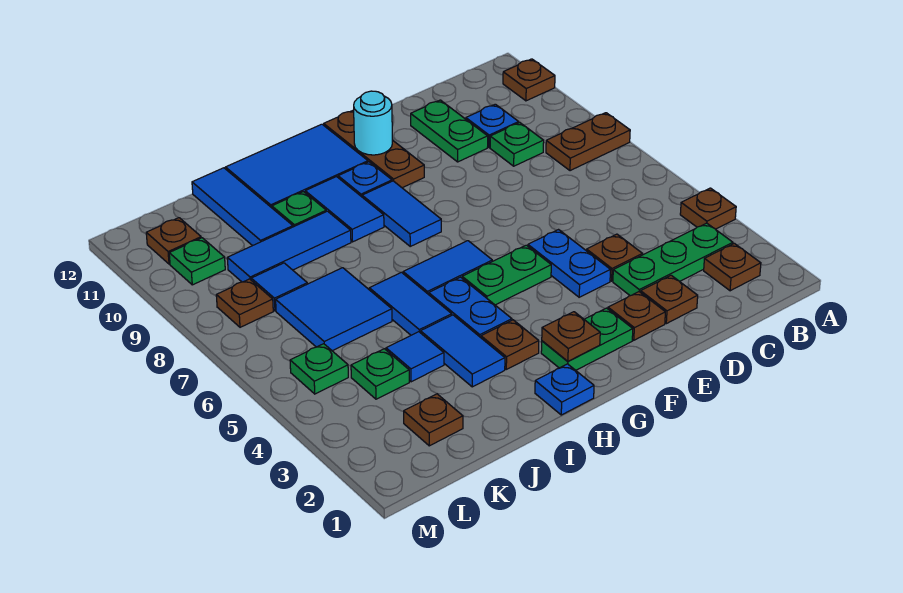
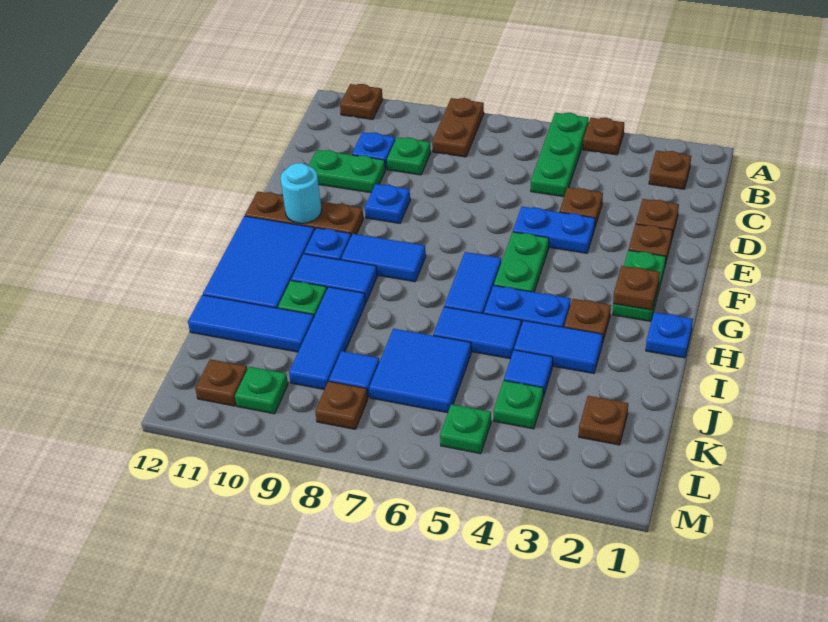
green plate B3:D3 level 1 -> green plate A5:C5 level 1
none -> blue plate E9 level 1

